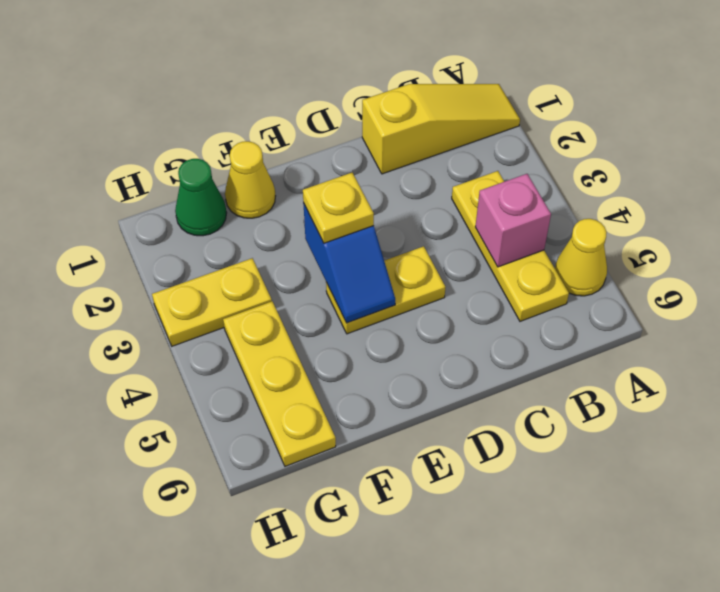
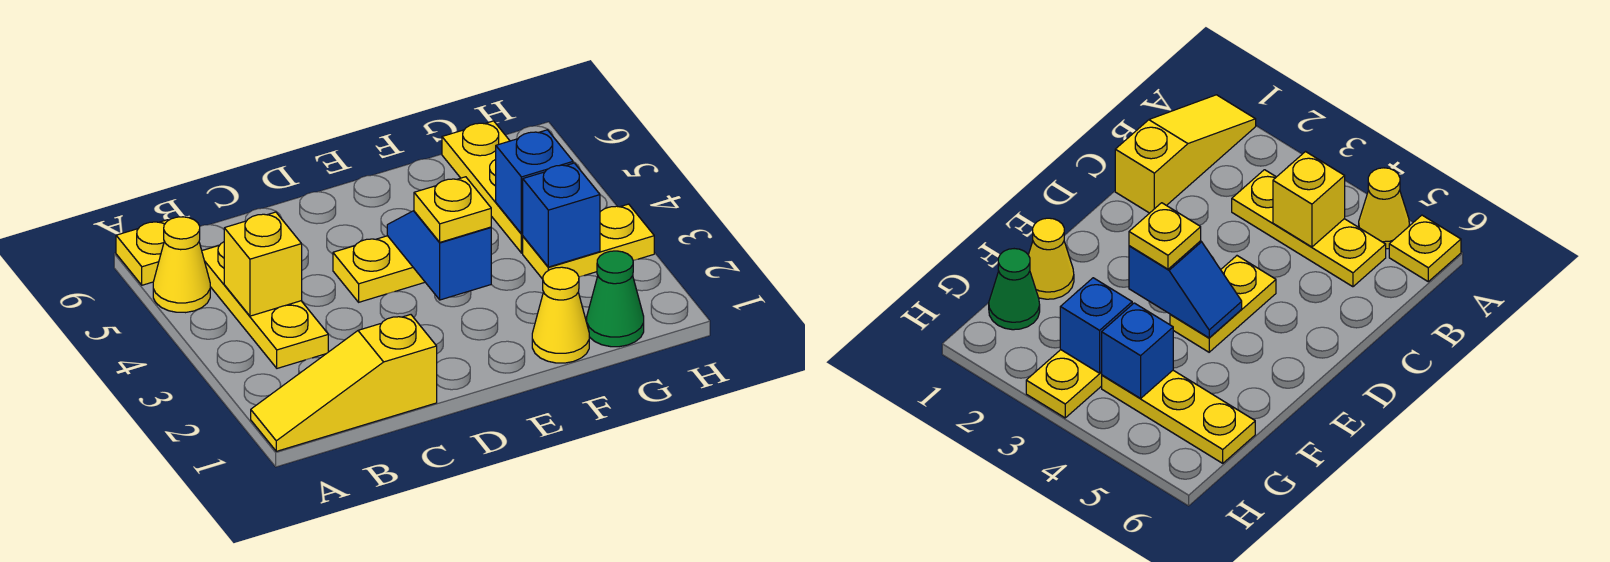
none -> yellow plate A6 level 1
pink brick B4 level 2 -> yellow brick B4 level 2
none -> blue brick G3 level 2
none -> blue brick G4 level 2

